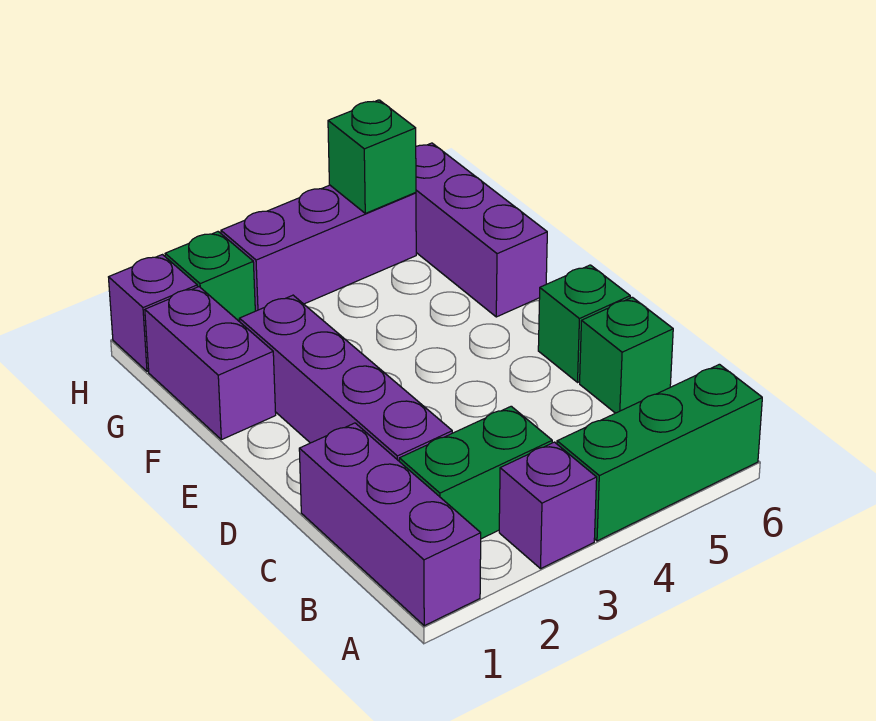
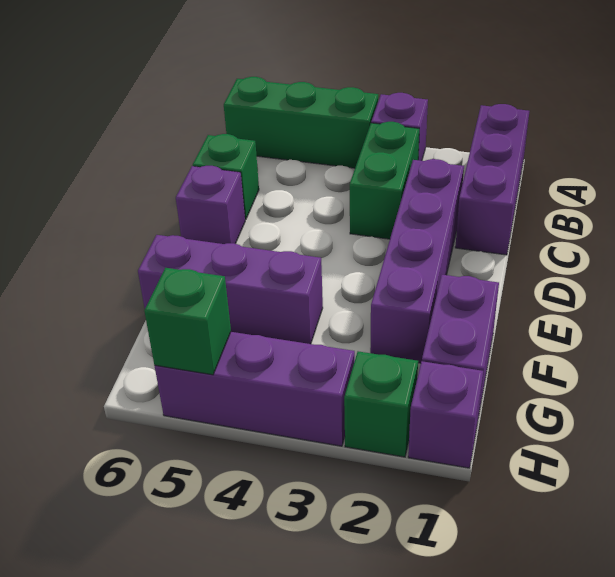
green brick B2:B3 level 1 -> green brick B3:C3 level 1
green brick D6 level 1 -> purple brick D6 level 1
purple brick F6:H6 level 1 -> purple brick F4:F6 level 1

